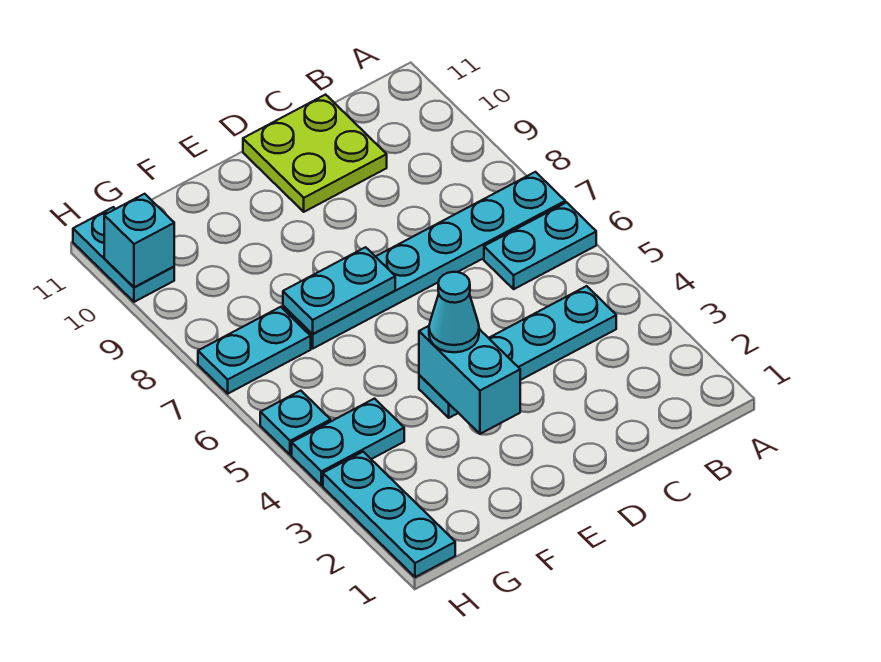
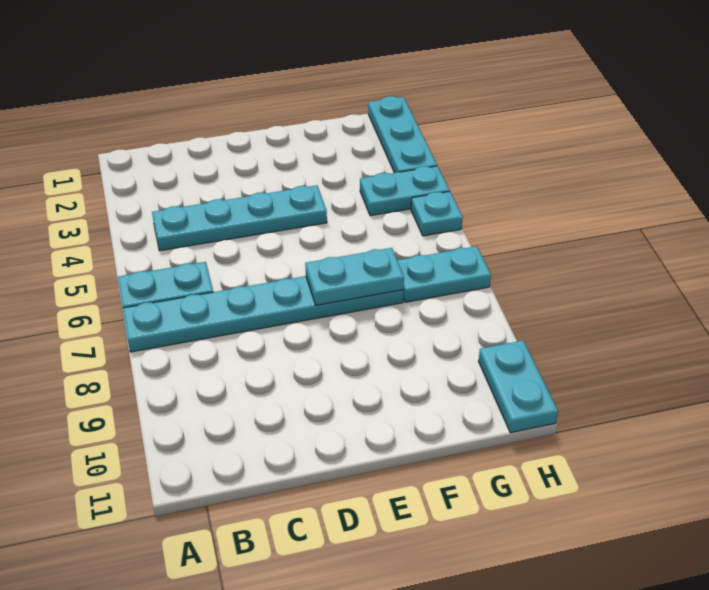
lime plate C10:D11 level 1 -> none
cyan brick E3:E4 level 2 -> none
cyan cone E4 level 3 -> none
cyan brick H10 level 2 -> none

